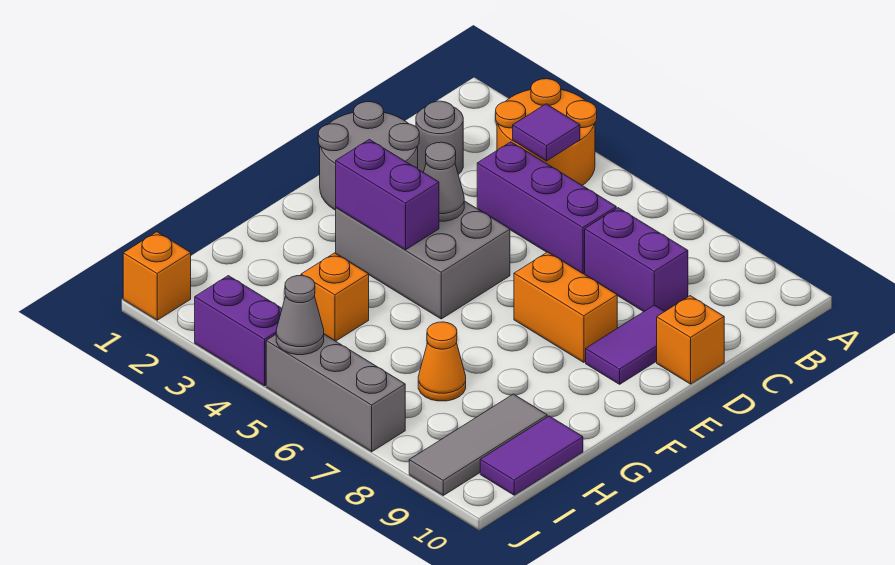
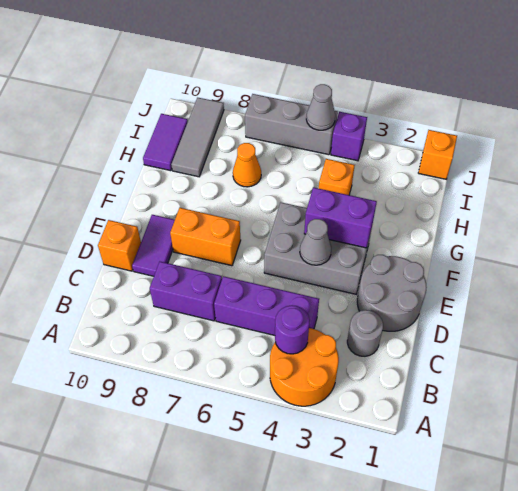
purple tile B4 level 2 -> purple round brick B4 level 2
purple brick J3:J4 level 1 -> purple brick J4 level 1

